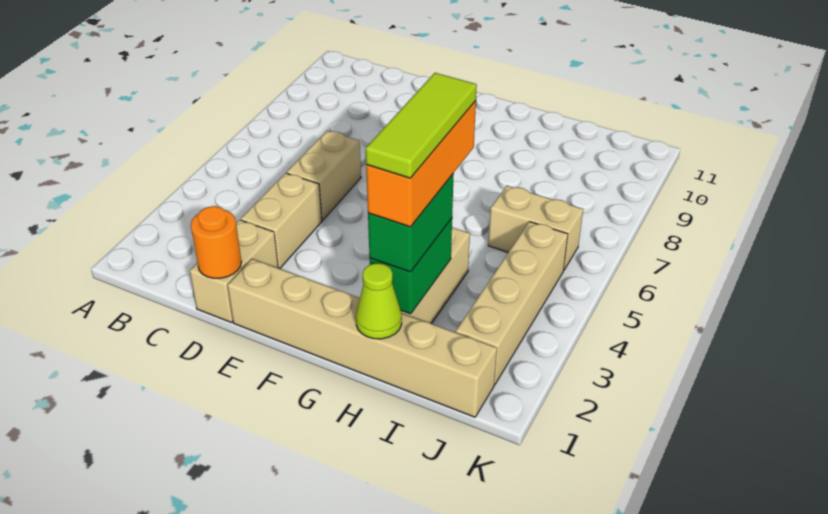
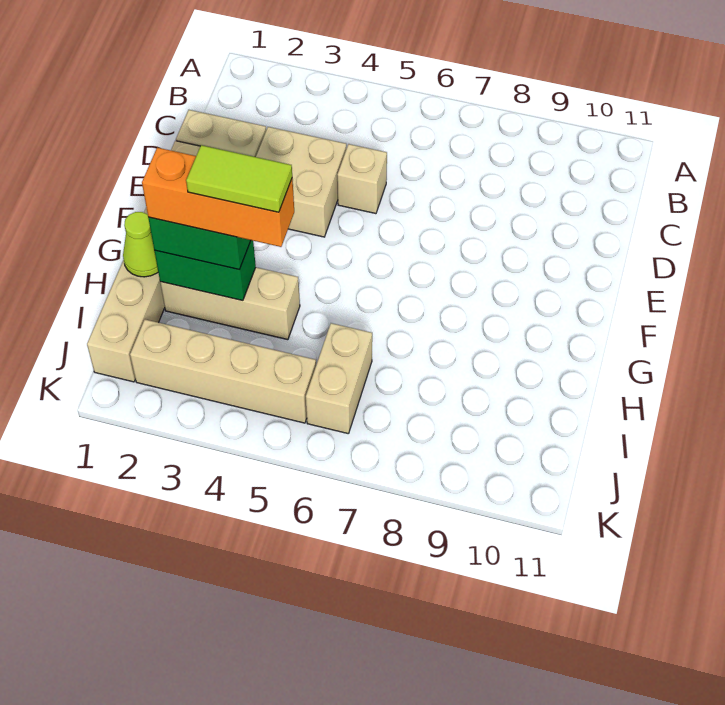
orange round brick D1 level 2 -> none
tan brick D3:D4 level 1 -> tan brick D3:E4 level 1
tan brick D5:D6 level 1 -> tan brick D5 level 1
lime tile H2:H4 level 5 -> lime tile H3:H4 level 5

